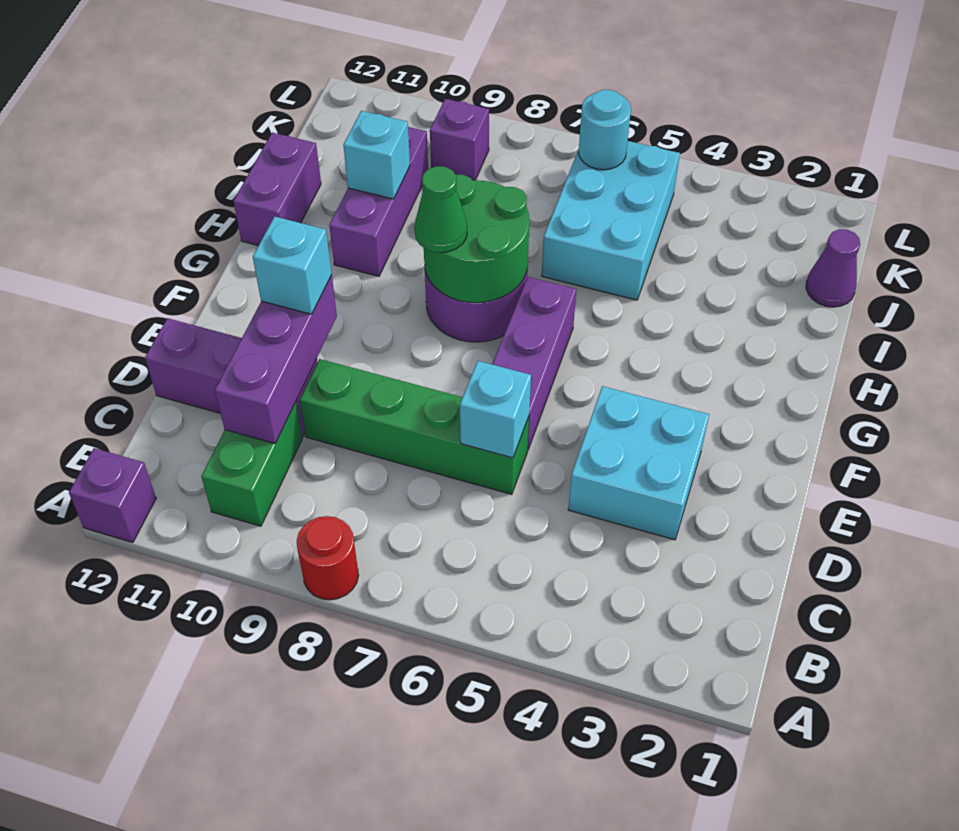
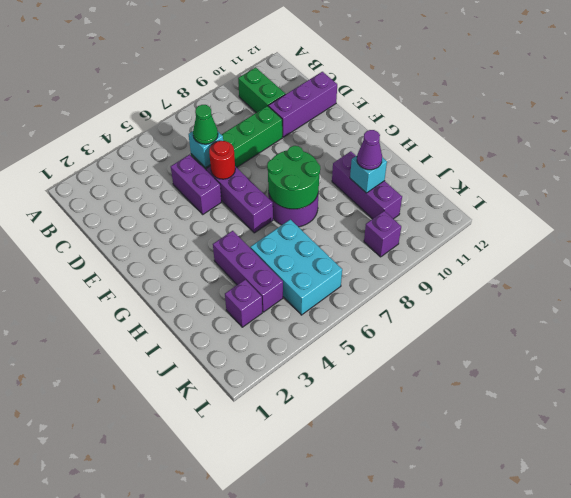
red round brick A8 level 1 -> red round brick E6 level 2
purple brick A12 level 1 -> purple brick J3 level 1
purple brick C10:E10 level 2 -> purple brick H4:J4 level 1
cyan brick D3:E4 level 1 -> none
cyan brick E10 level 3 -> none
green cone G8 level 3 -> green cone D6 level 3
purple brick H12:I12 level 1 -> purple brick D5:E5 level 1
purple cone J1 level 1 -> purple cone I10 level 3
cyan round brick K6 level 2 -> none

